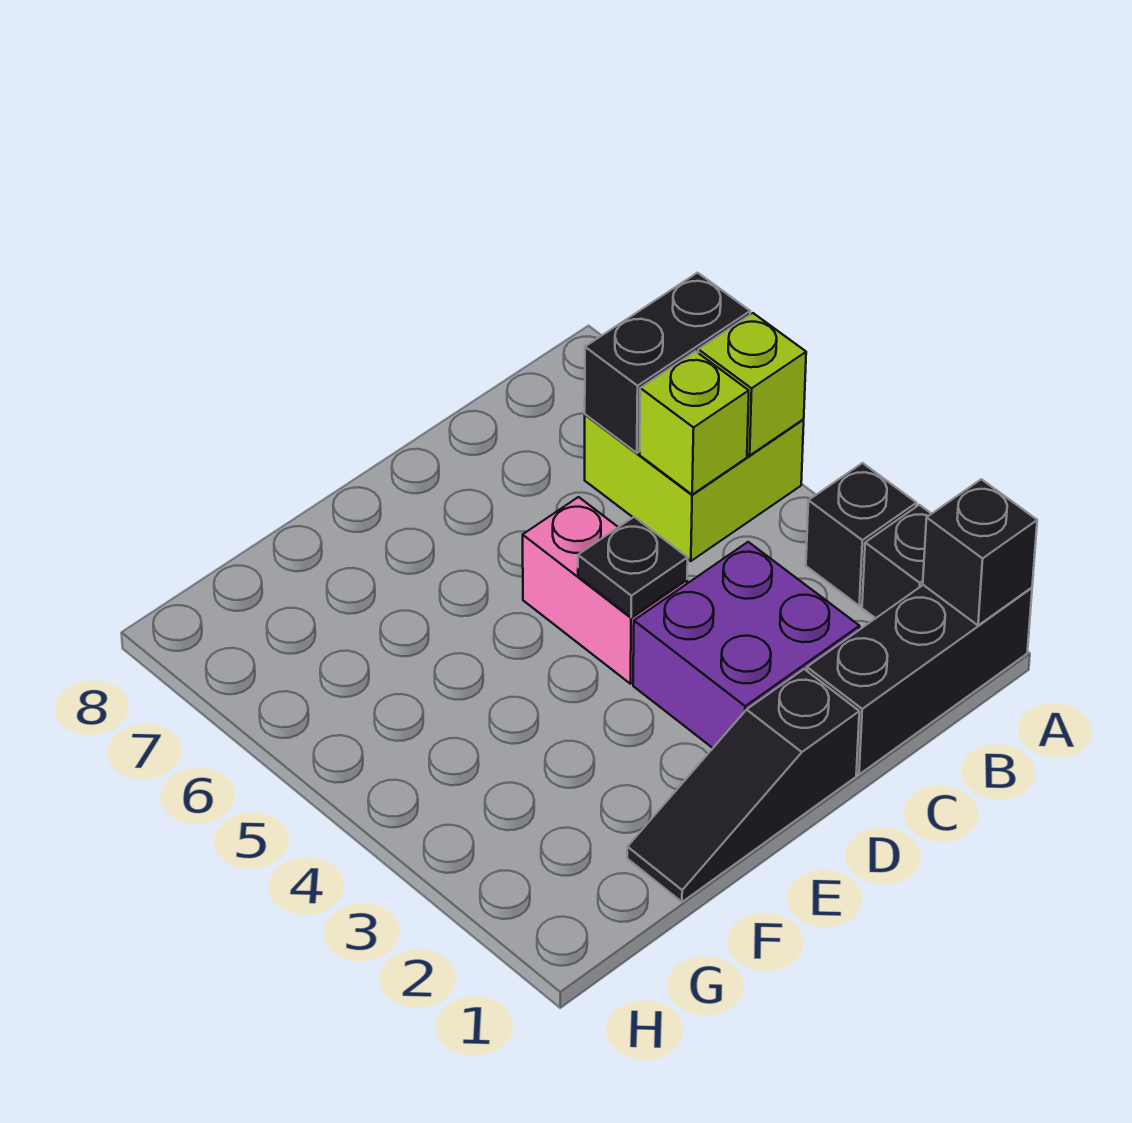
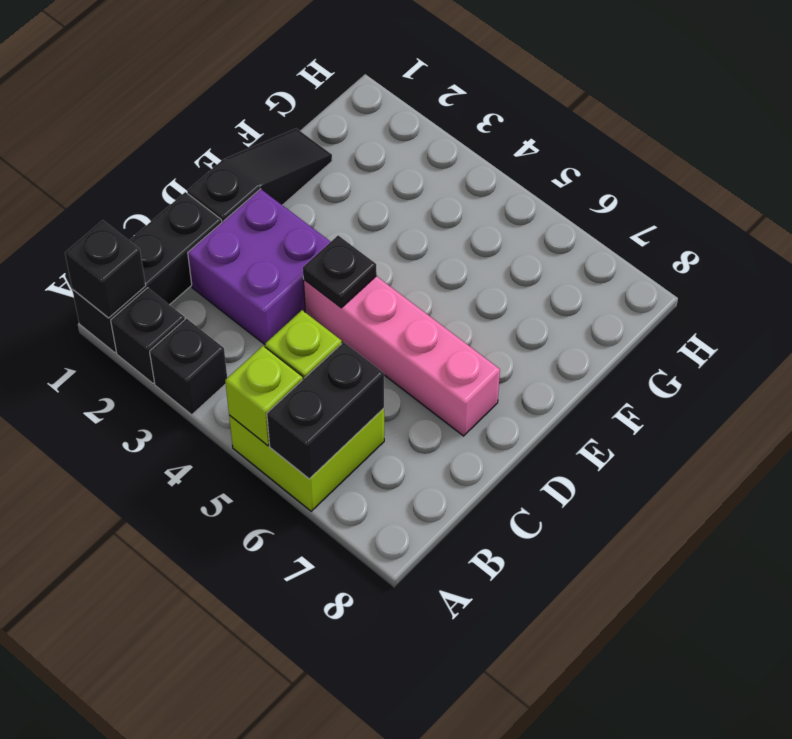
pink brick D4:D5 level 1 -> pink brick D4:D7 level 1

